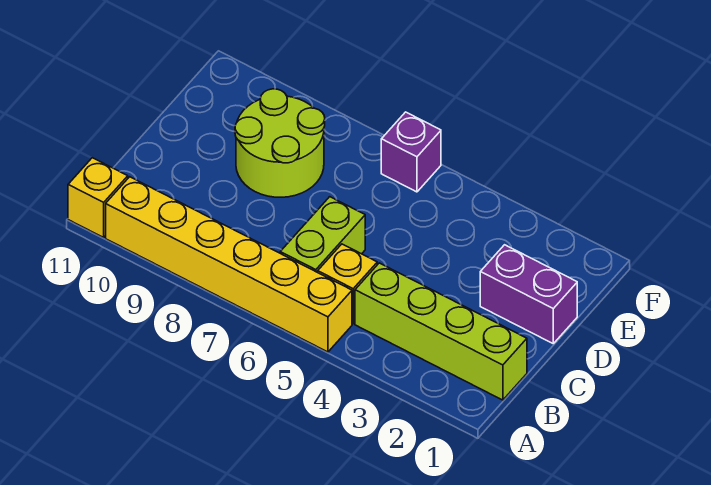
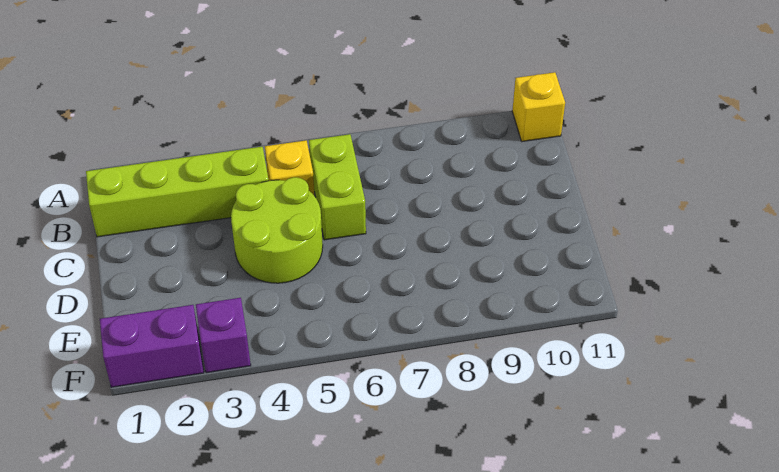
yellow brick A5:A10 level 1 -> none
purple brick D1:D2 level 1 -> purple brick F1:F2 level 1
lime round brick D8:E9 level 1 -> lime round brick C4:D5 level 1
purple brick F6 level 1 -> purple brick F3 level 1

